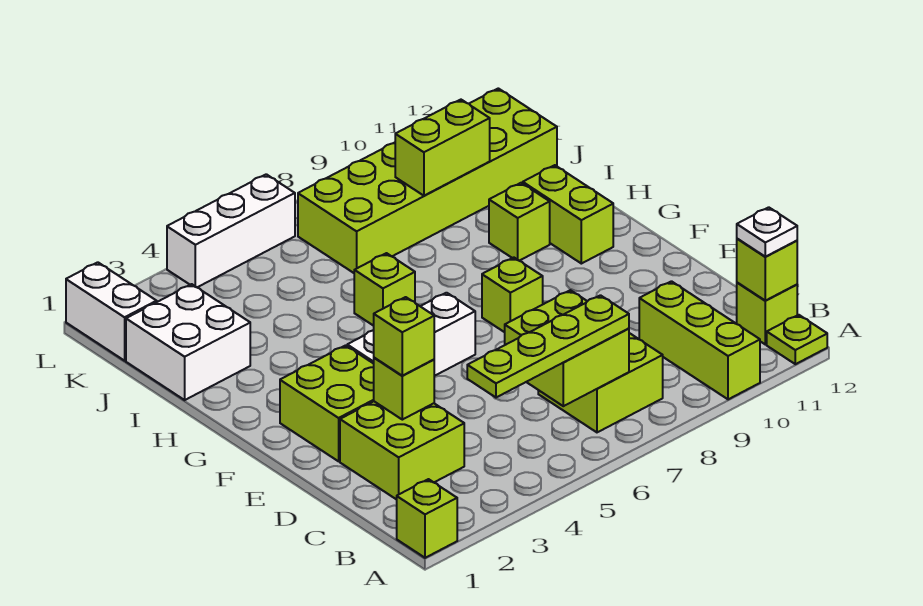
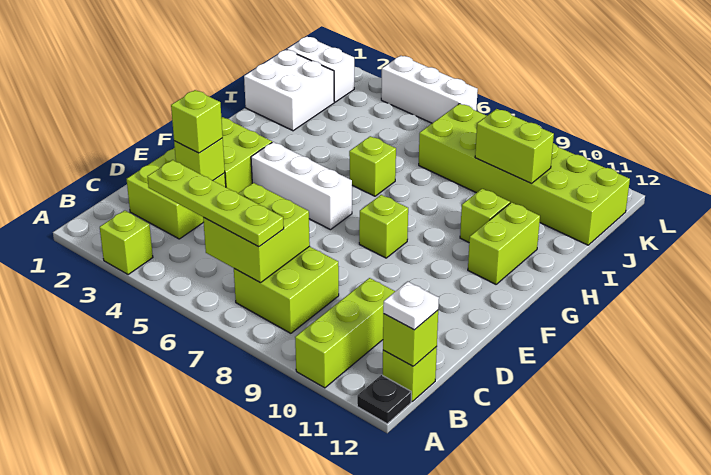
lime brick A1 level 1 -> lime brick A3 level 1
lime plate A12 level 1 -> black plate A12 level 1
white brick K1:L1 level 1 -> white brick K1:K2 level 1

